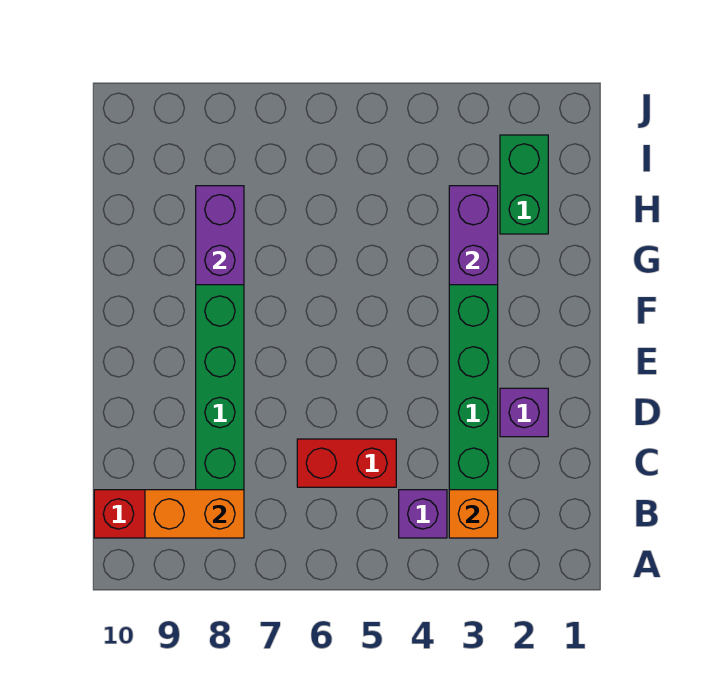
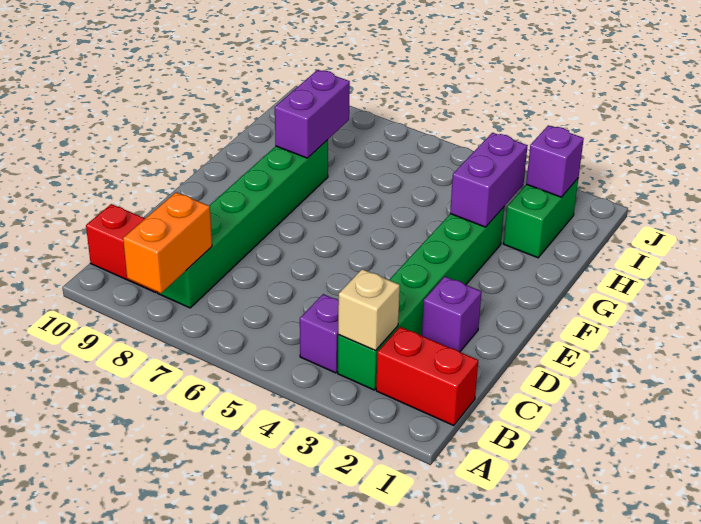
orange brick B3 level 2 -> tan brick B3 level 2
orange brick B8:B9 level 2 -> orange brick A8:B8 level 2
red brick C5:C6 level 1 -> red brick B1:B2 level 1
none -> purple brick I2 level 2

